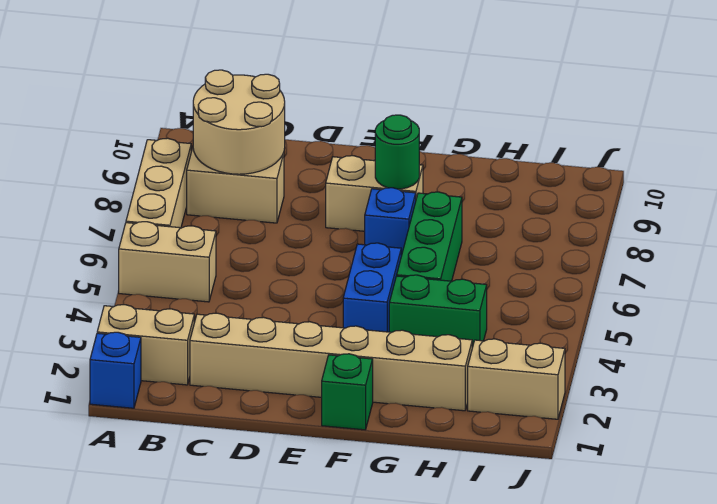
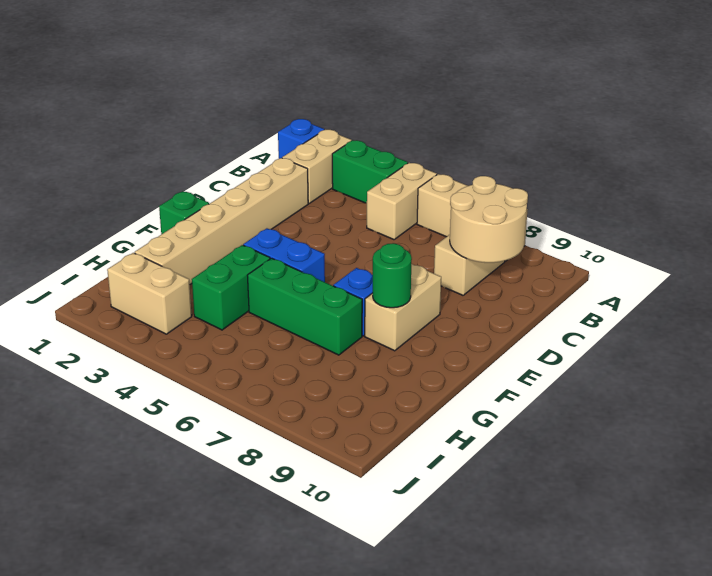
none -> green brick A3:A4 level 1
tan brick I2:J2 level 1 -> tan brick I2:I3 level 1

